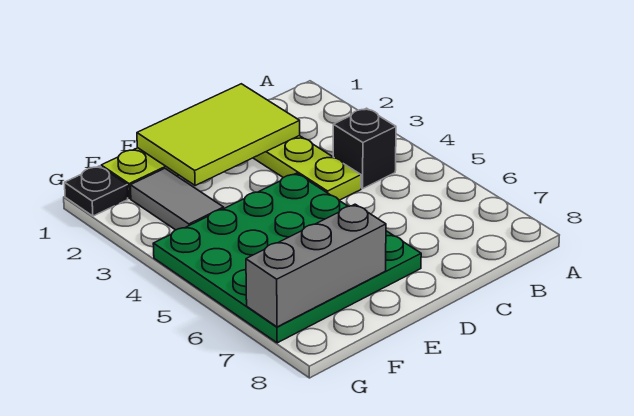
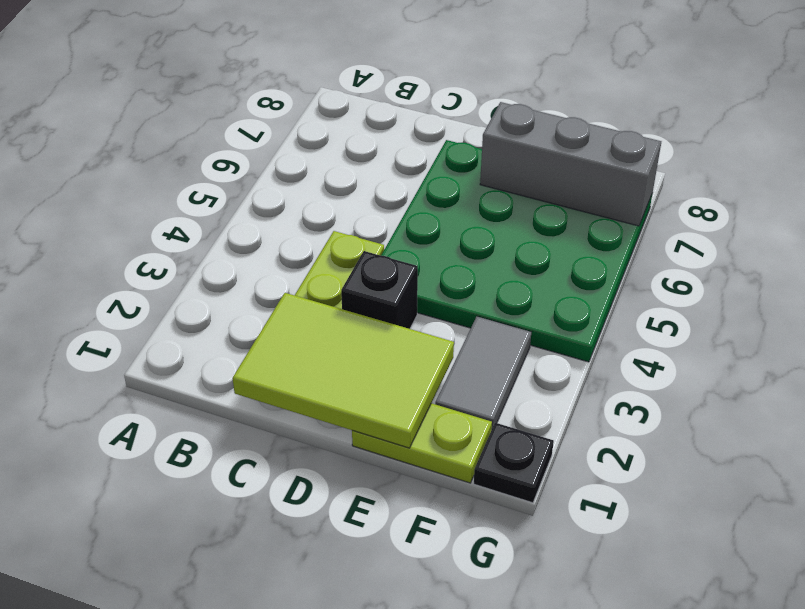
black brick B4 level 1 -> black brick D3 level 1

